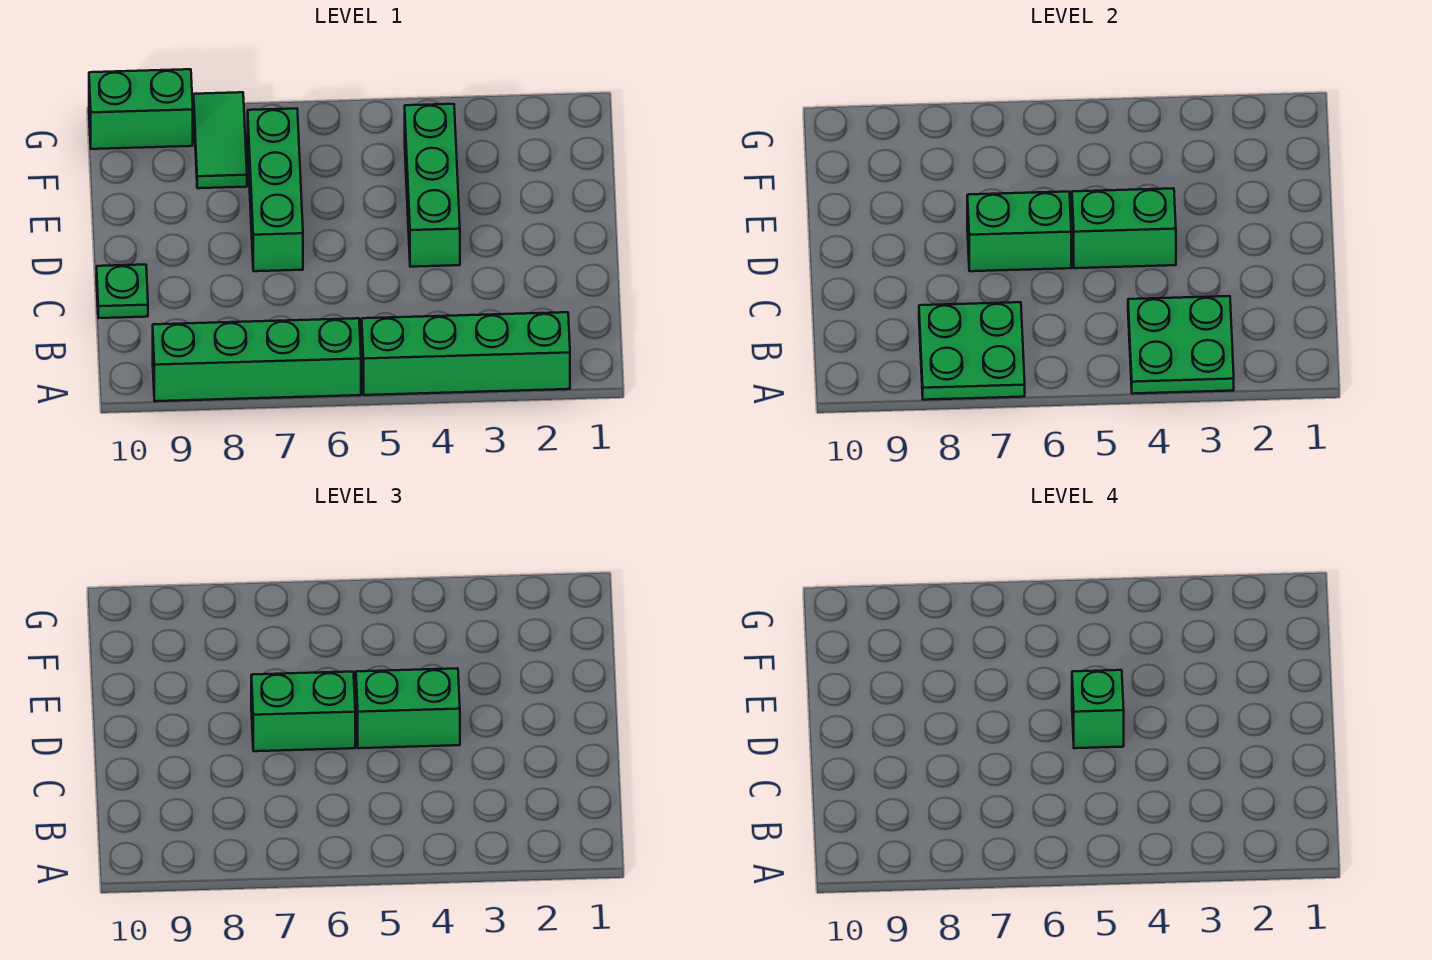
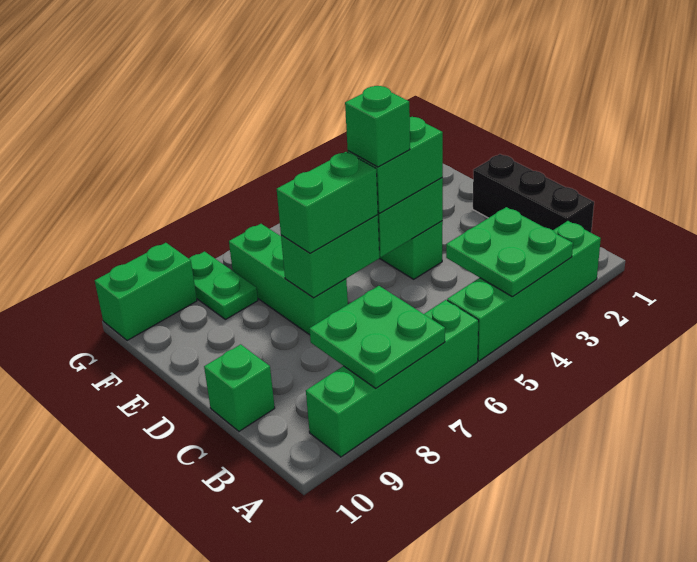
none -> black brick B1:D1 level 1
green plate C10 level 1 -> green brick C10 level 1
green tile F8:G8 level 1 -> green plate F8:G8 level 1

